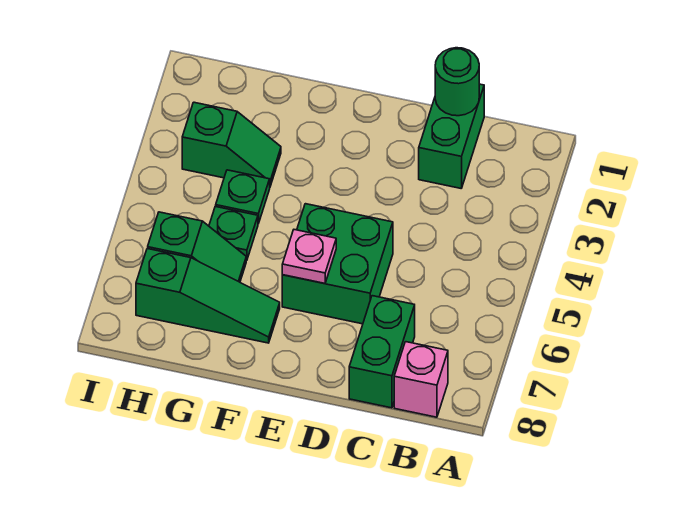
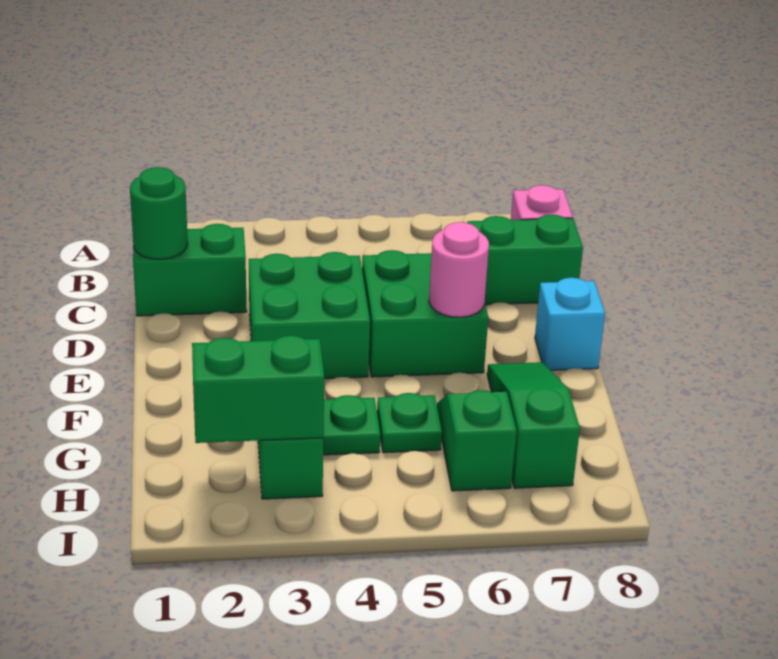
none -> green brick D3:E4 level 1
pink plate E6 level 2 -> pink round brick E6 level 2
none -> cyan brick E8 level 1
none -> green brick H2:H3 level 2

